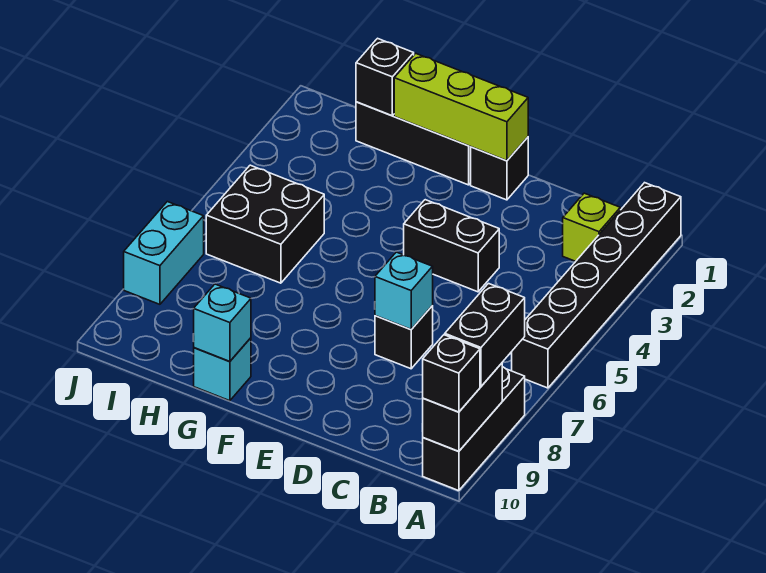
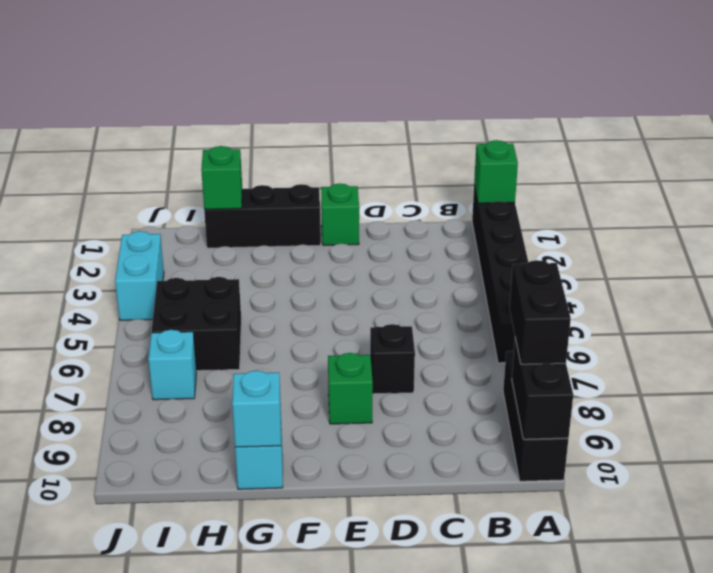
none -> green brick A1 level 2
black brick A10 level 3 -> none
lime brick B2 level 1 -> none
black brick D4:E4 level 1 -> none
cyan brick D7 level 2 -> cyan brick I7 level 1
black brick E1 level 1 -> green brick E1 level 1
lime brick E1:G1 level 2 -> none
none -> green brick E8 level 1
black brick H1 level 2 -> green brick H1 level 2
cyan brick J7:J8 level 1 -> cyan brick J3:J4 level 1

